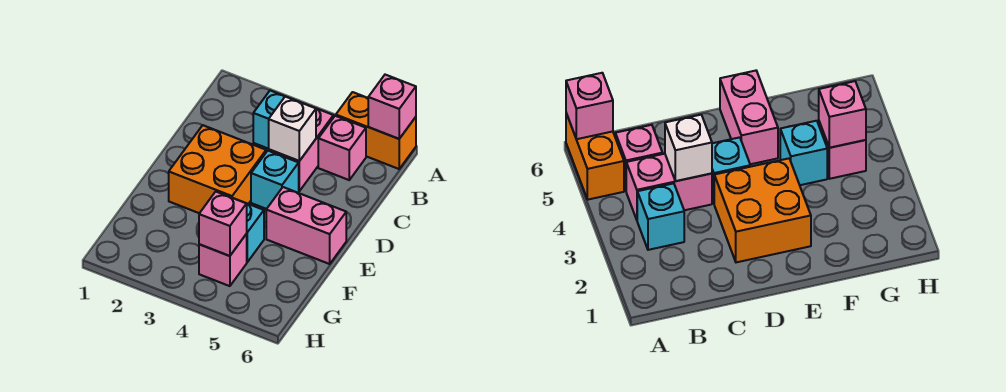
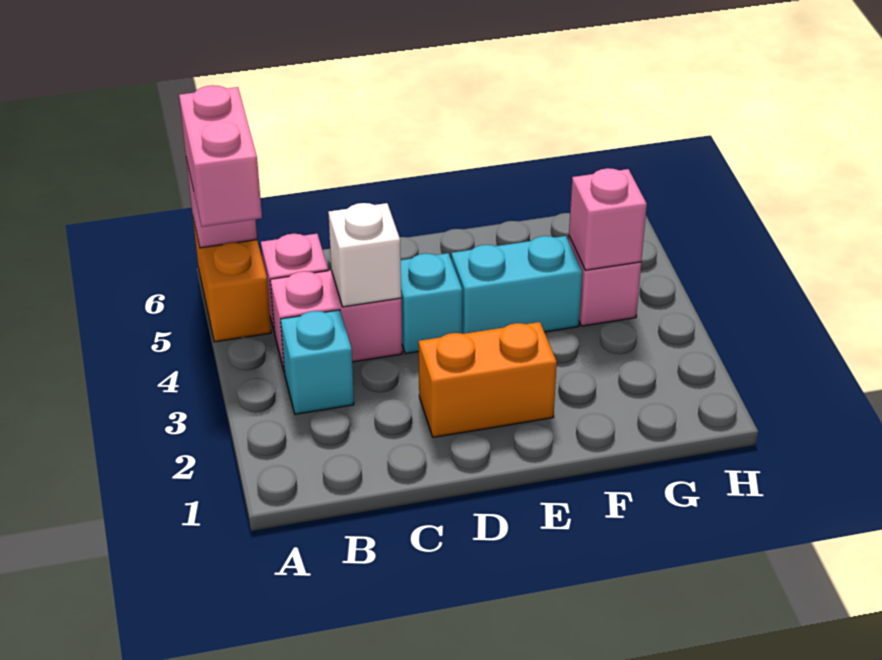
orange brick D2:E3 level 1 -> orange brick D2:E2 level 1
pink brick E5:E6 level 1 -> pink brick A5:A6 level 3
cyan brick F4 level 1 -> cyan brick E4:F4 level 1

